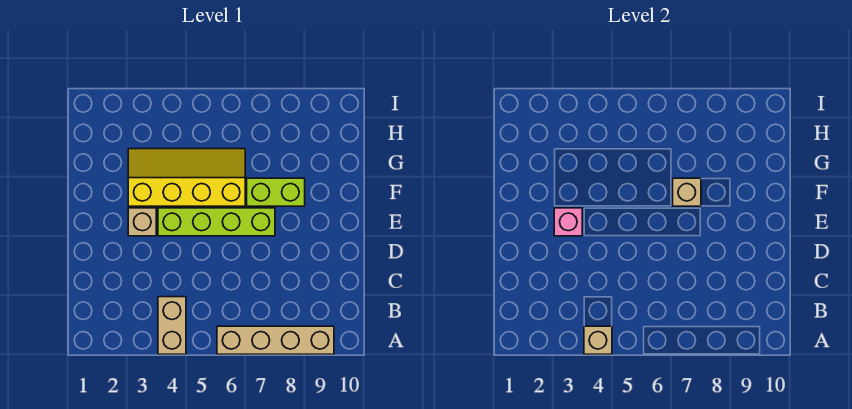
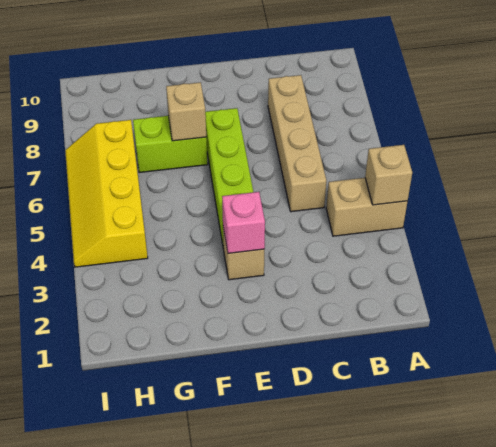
tan brick A6:A9 level 1 -> tan brick C5:C8 level 1
yellow slope F3:G6 level 1 top F -> yellow slope H4:I7 level 1 top H
lime brick F7:F8 level 1 -> lime brick F7:G7 level 1

